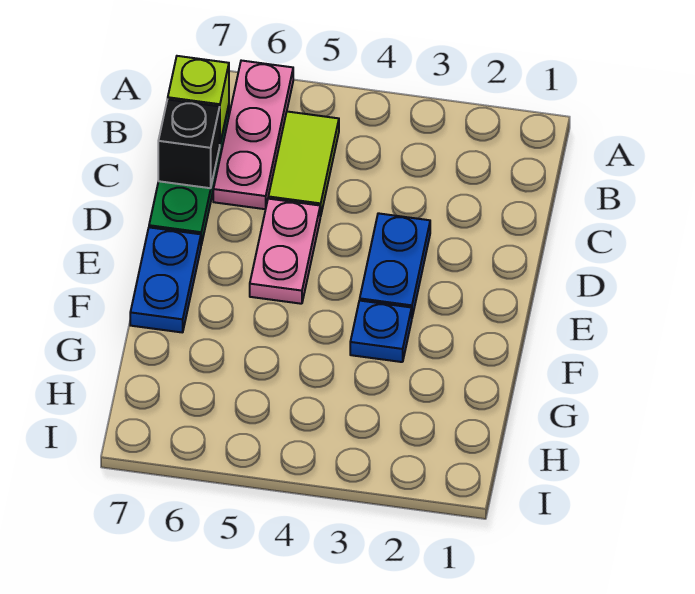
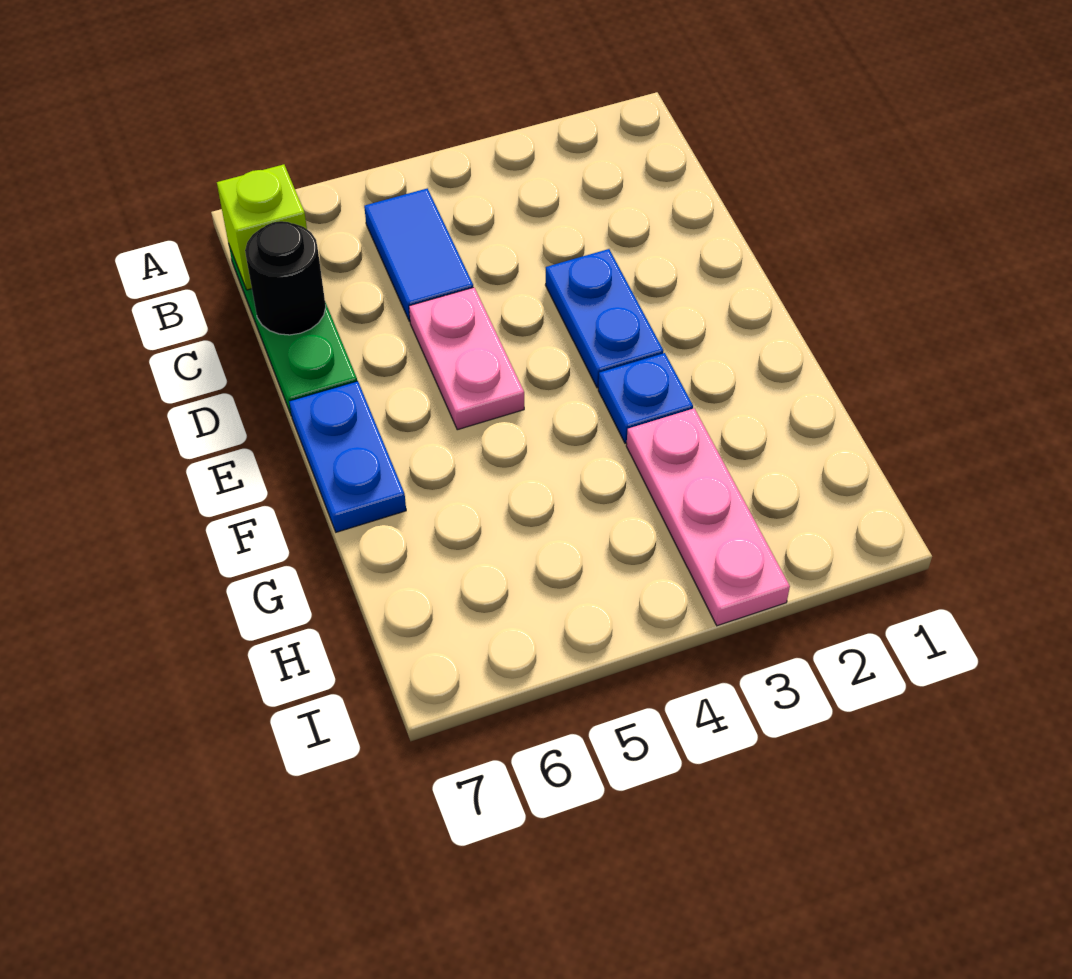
pink plate A6:C6 level 1 -> pink plate G3:I3 level 1
lime tile B5:C5 level 1 -> blue tile B5:C5 level 1
black brick C7 level 2 -> black round brick C7 level 2

